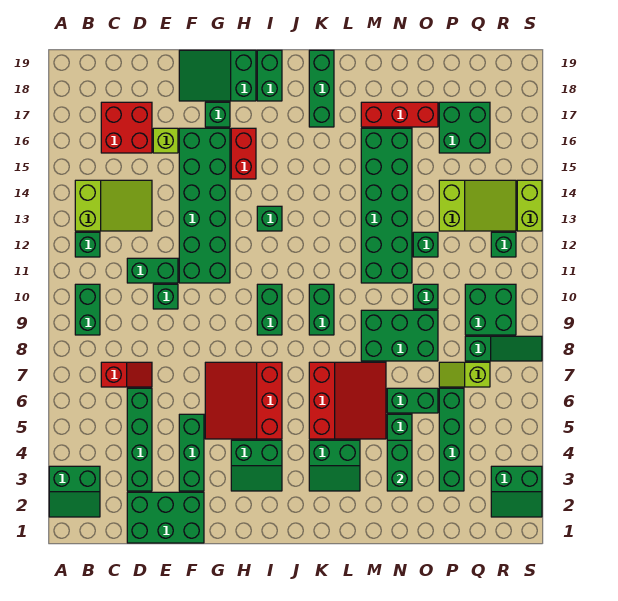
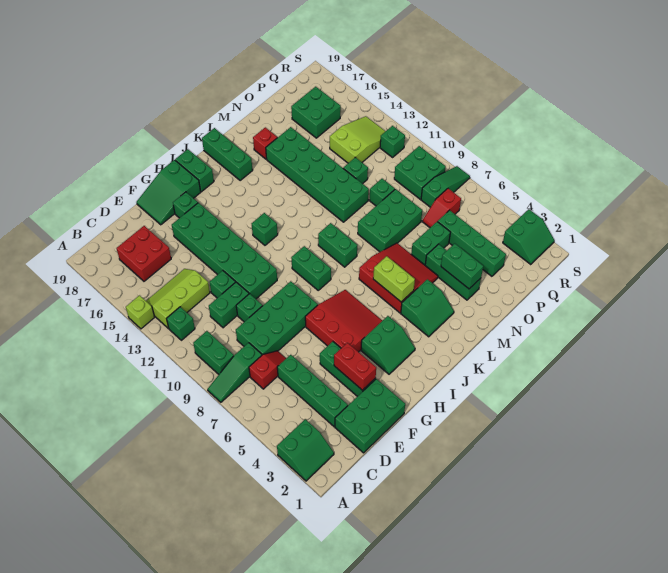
none -> green slope A8:C8 level 1 top C
lime slope B13:D14 level 1 top B -> lime slope B13:D14 level 1 top 13
none -> green brick D8:G9 level 1
none -> green brick E12 level 1
lime brick E16 level 1 -> lime brick A14 level 1
red slope G5:I7 level 1 top I -> red slope G5:I7 level 1 top G
red brick H15:H16 level 1 -> red brick F3:F4 level 2
red brick M17:O17 level 1 -> red brick M17 level 1
lime slope P7:Q7 level 1 top Q -> red slope P7:Q7 level 1 top Q
lime brick S13:S14 level 1 -> lime brick K5:K6 level 2

